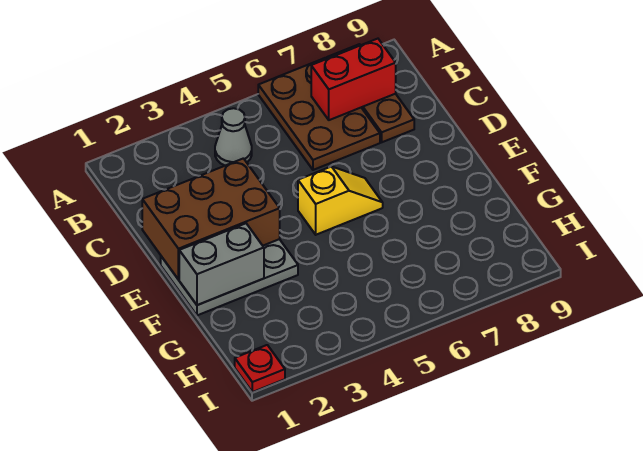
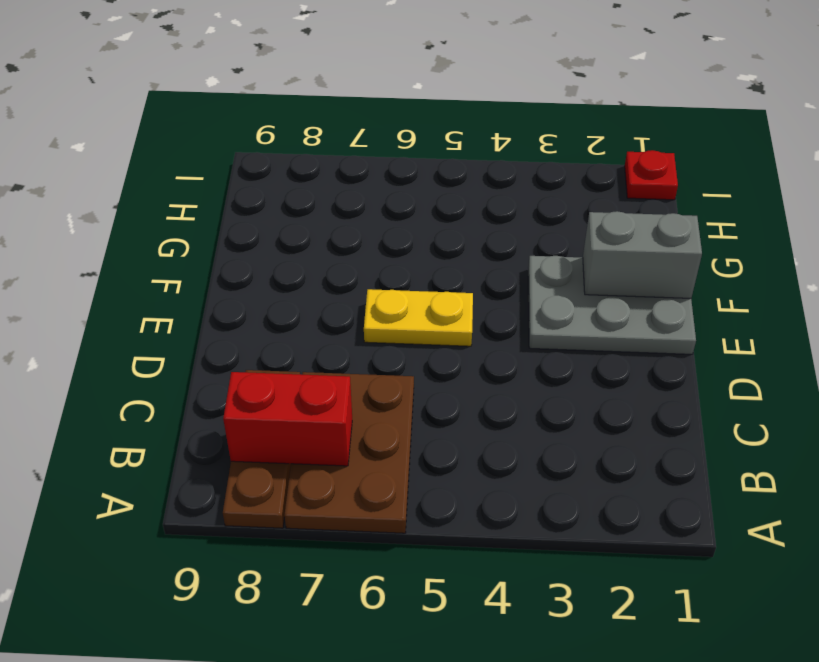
grey cone B4 level 1 -> none
brown brick D1:E3 level 2 -> none
yellow slope E5:E6 level 1 top 5 -> yellow plate E5:E6 level 1

